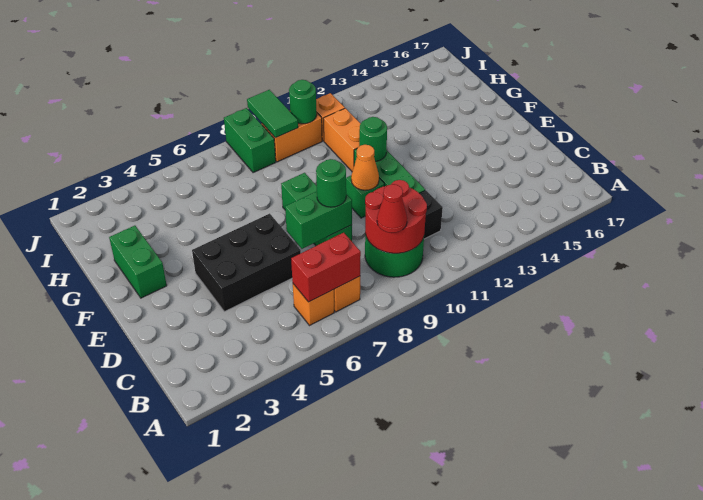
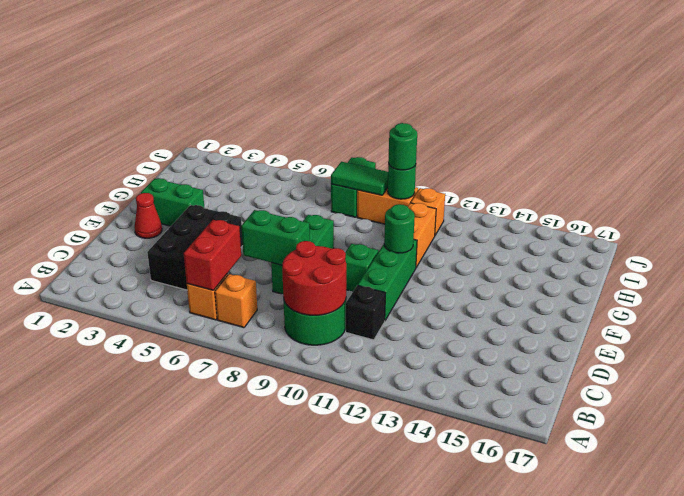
red brick B6:B7 level 2 -> red brick B6:C6 level 2
red cone B9 level 3 -> red cone E2 level 1
black brick D4:E6 level 1 -> black brick C4:E5 level 1
green round brick D8 level 3 -> green round brick I10 level 3
orange cone E10 level 2 -> none
green brick F2:G2 level 1 -> green brick F2:F3 level 1
green tile I9:J9 level 2 -> green tile I8:I9 level 2

